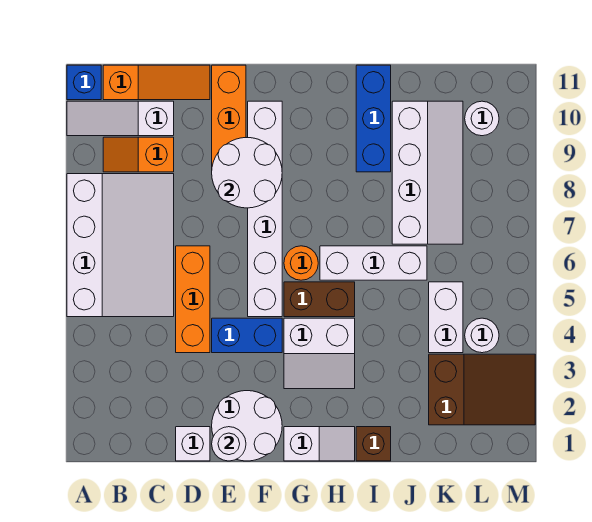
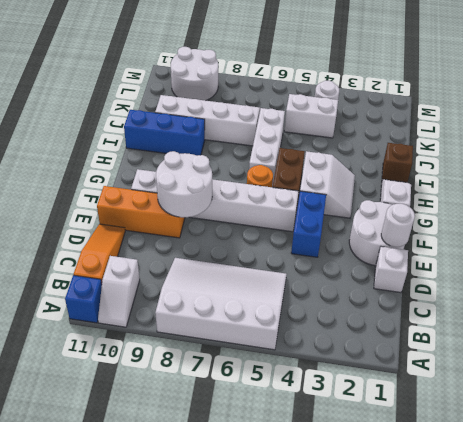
white slope A10:C10 level 1 top C -> white slope A10:B10 level 1 top B
orange slope B9:C9 level 1 top C -> none
orange brick D4:D6 level 1 -> none
brown slope K2:M3 level 1 top K -> none
white round brick L10 level 1 -> white round brick L9:M10 level 1

